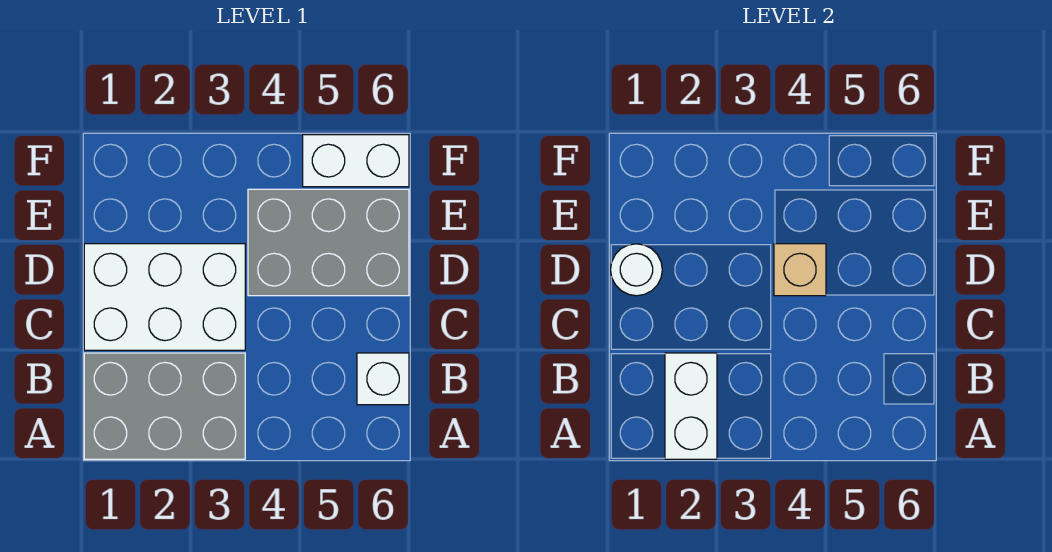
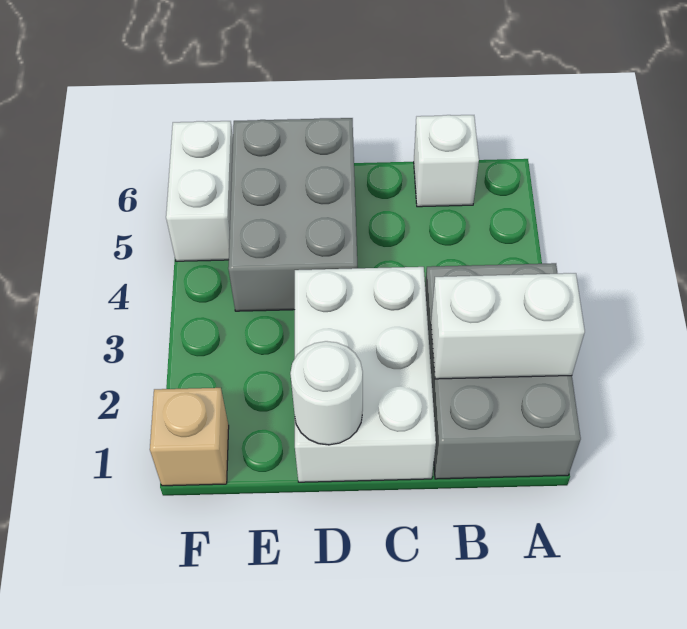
tan brick D4 level 2 -> tan brick F1 level 1

